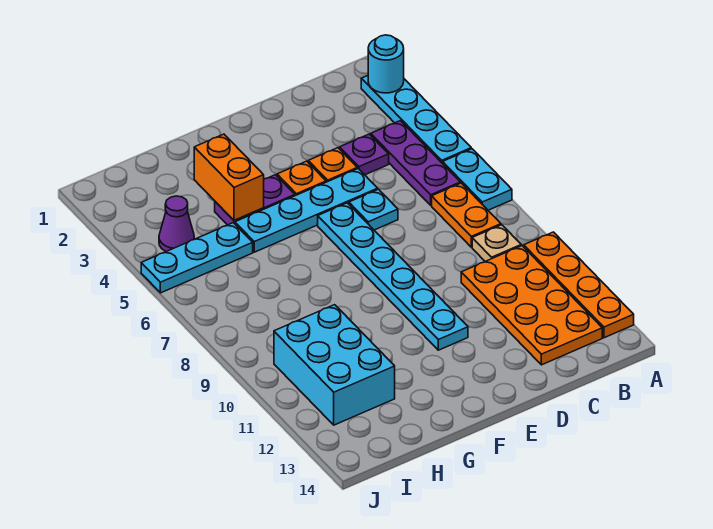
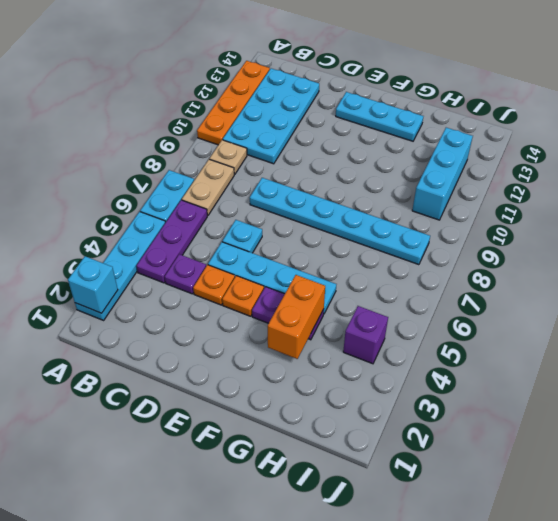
cyan round brick A2 level 2 -> cyan brick A2 level 2
orange plate B7:B8 level 1 -> tan plate B7:B8 level 1
orange plate B10:C13 level 1 -> cyan plate B10:C13 level 1
cyan plate E6:E11 level 1 -> cyan plate D8:I8 level 1
cyan plate H5:J5 level 1 -> cyan plate E13:G13 level 1
cyan brick H10:I12 level 1 -> cyan brick I10:I12 level 1
purple cone I4 level 1 -> purple brick I4 level 1

